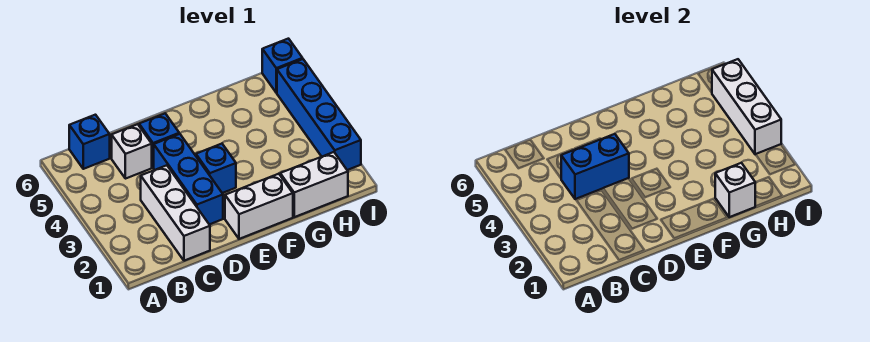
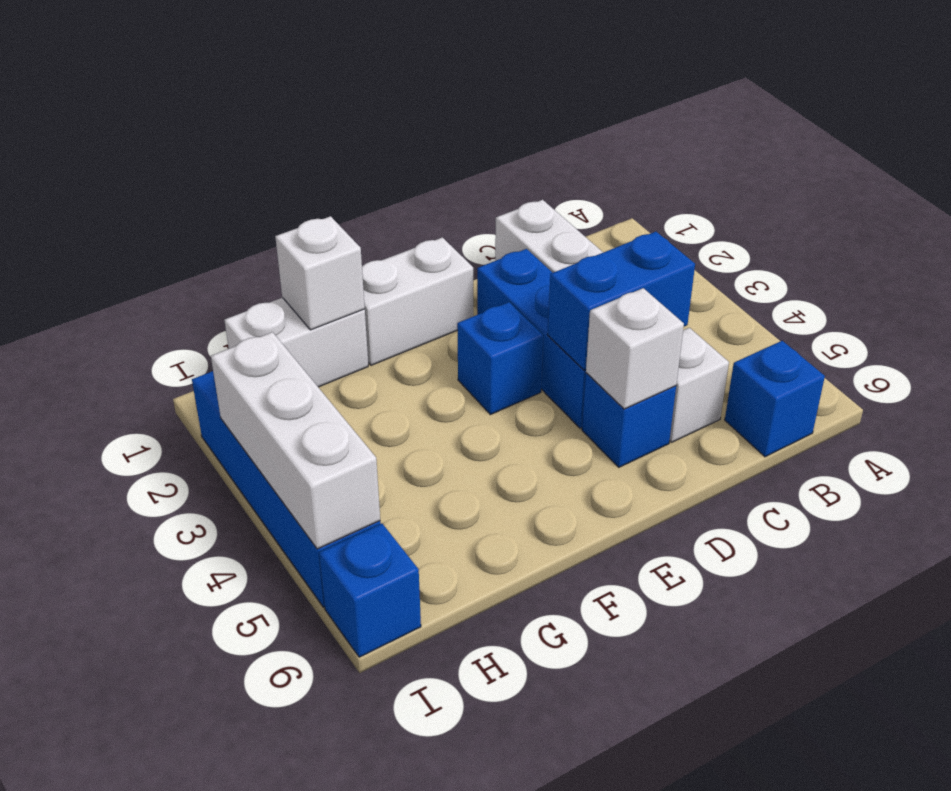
none -> white brick D5 level 2

